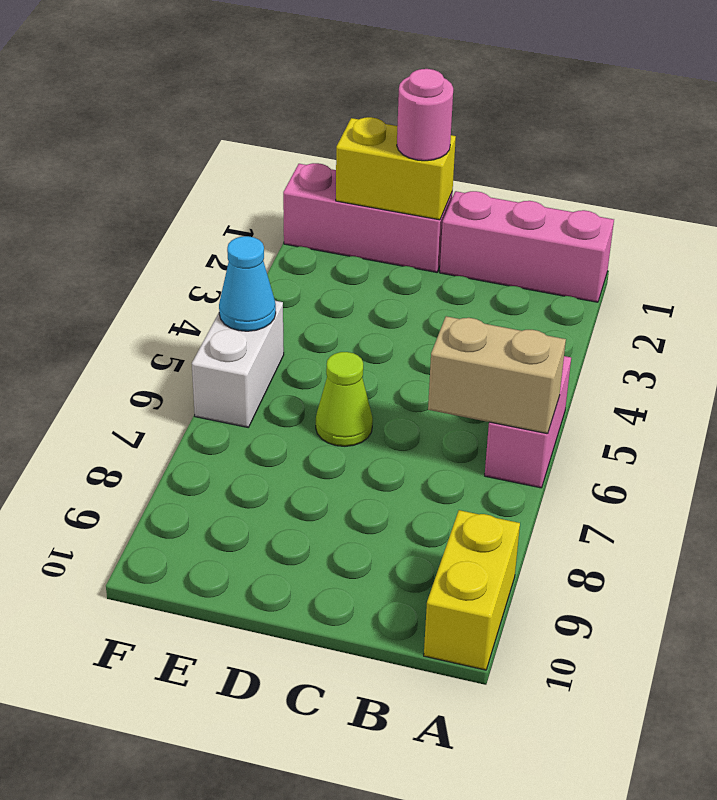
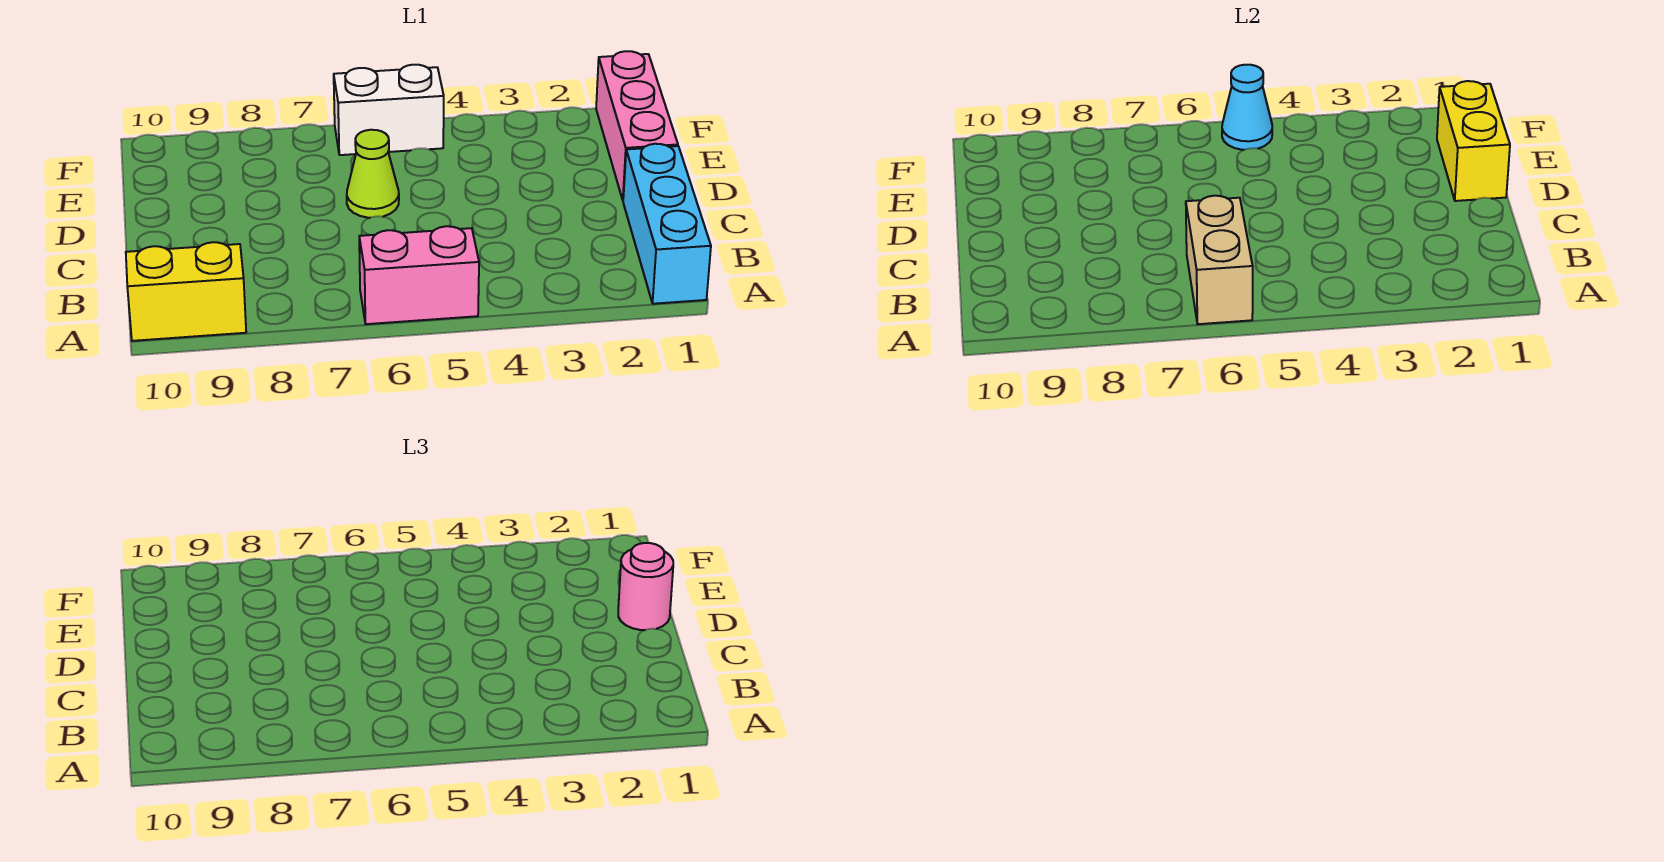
pink brick A1:C1 level 1 -> cyan brick A1:C1 level 1

